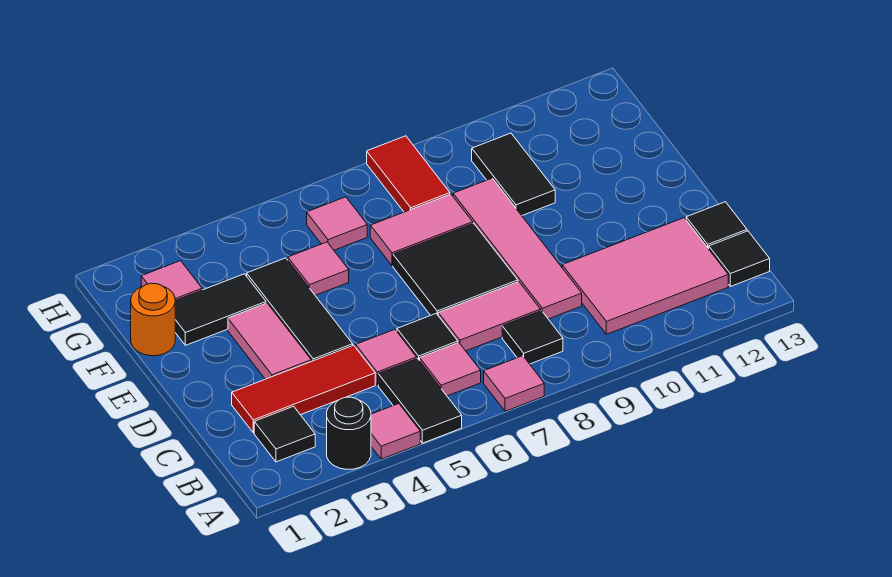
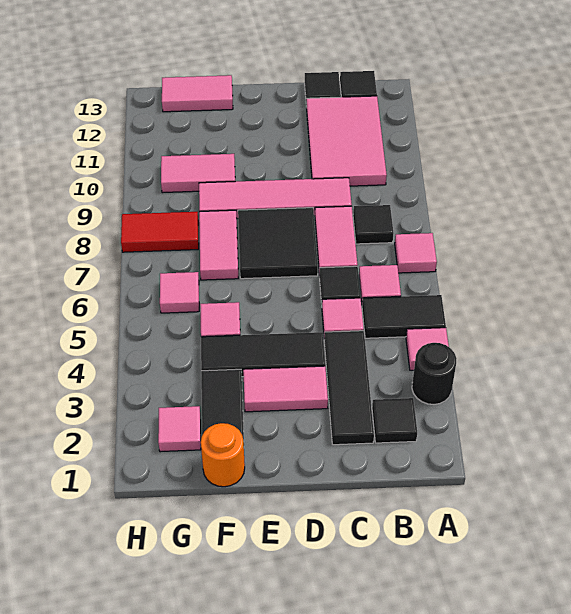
red tile C2:C4 level 1 -> black tile C2:C4 level 1
black tile F10:G10 level 1 -> pink tile F10:G10 level 1
none -> pink tile F13:G13 level 1

